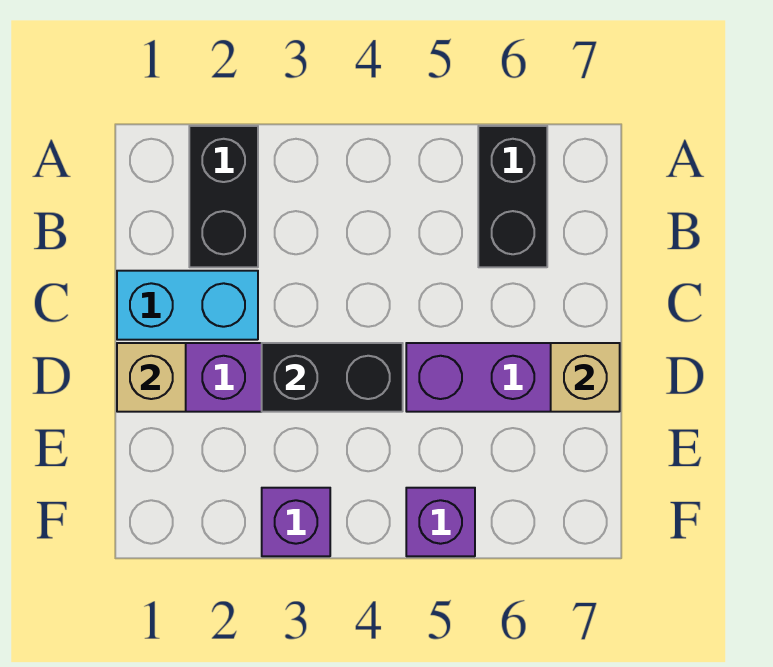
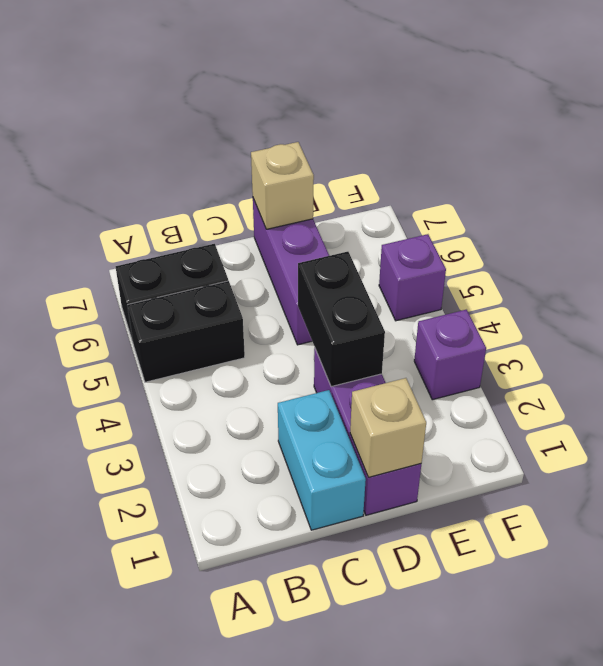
black brick A2:B2 level 1 -> black brick A5:B5 level 1

